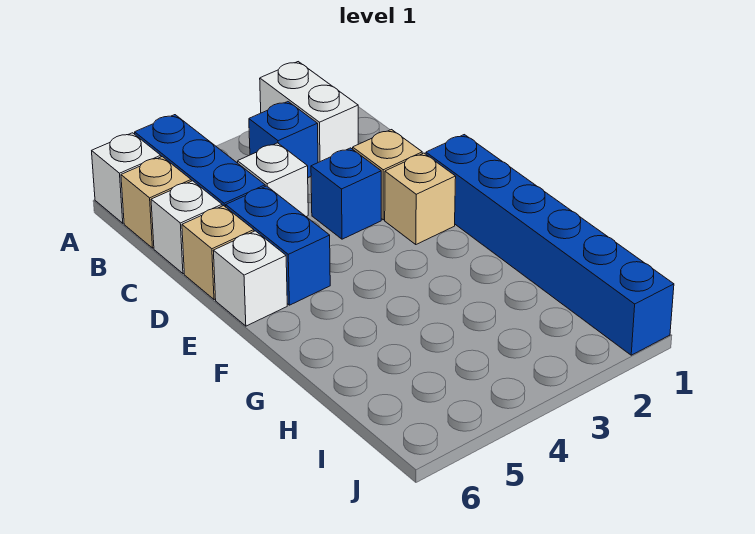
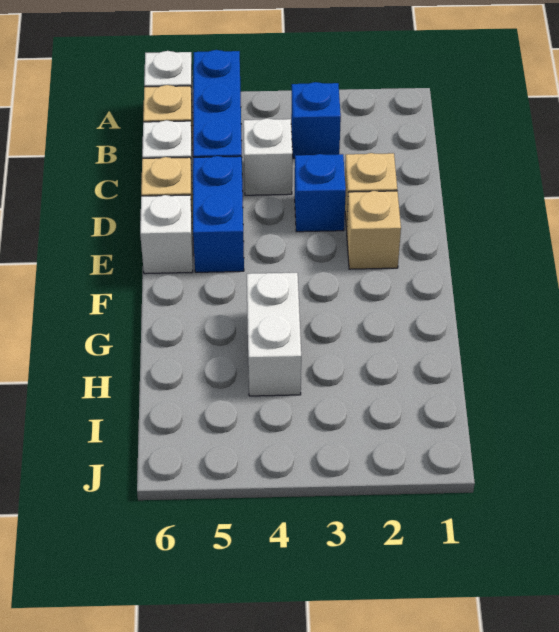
white brick A2:B2 level 1 -> white brick G4:H4 level 1
blue brick E1:J1 level 1 -> none

